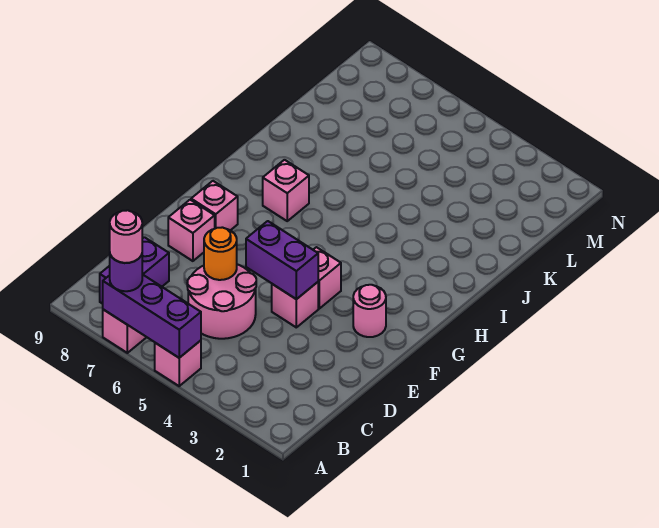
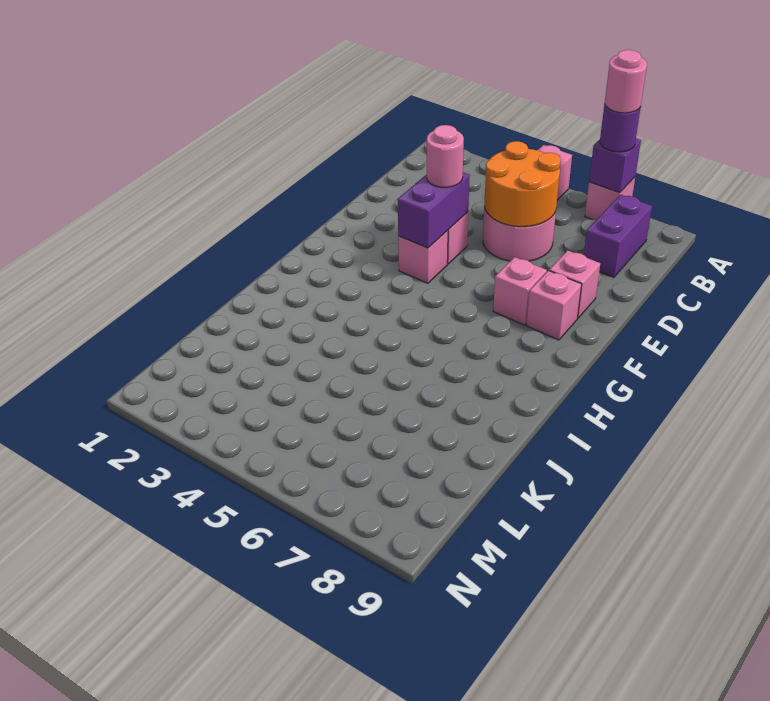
purple brick A5:A7 level 2 -> purple brick A7 level 2
orange round brick D6 level 2 -> orange round brick C5:D6 level 2
purple brick E4:E5 level 2 -> purple brick E4:F4 level 2
pink round brick F2 level 1 -> pink round brick E4 level 3
pink brick H7 level 1 -> pink brick F7 level 1

